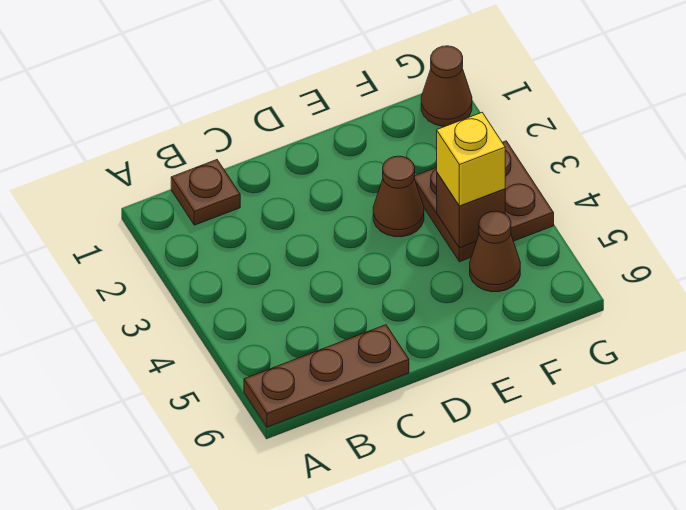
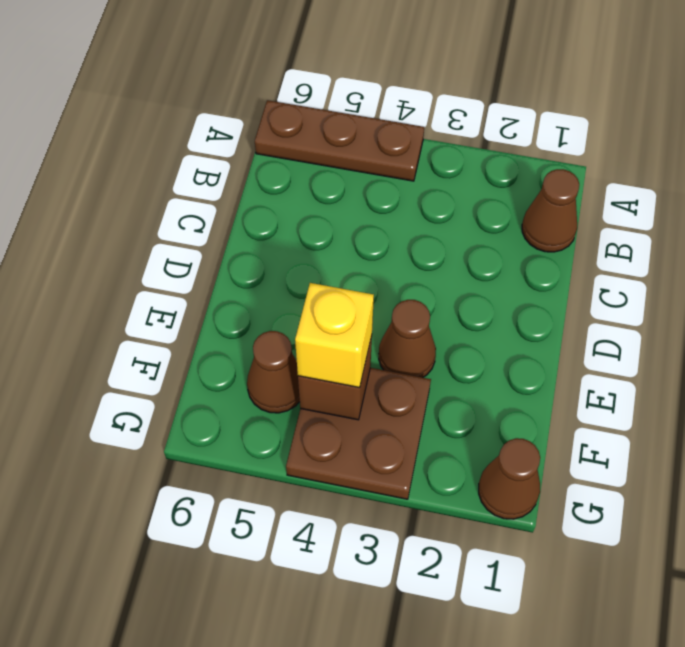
brown plate A6:C6 level 1 -> brown plate A4:A6 level 1
brown plate B1 level 1 -> brown cone B1 level 1

